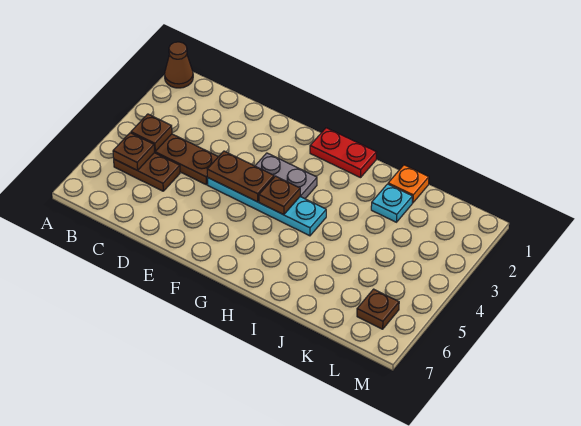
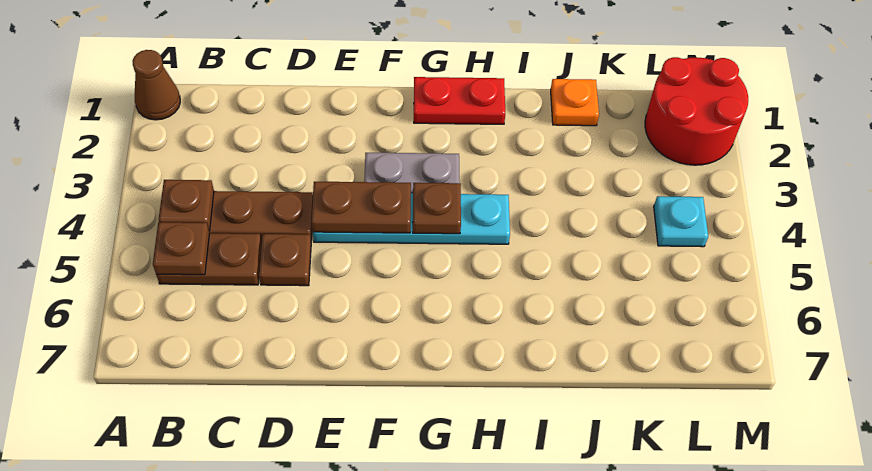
cyan plate J2 level 1 -> cyan plate L4 level 1
none -> red round brick L1:M2 level 1
brown plate L6 level 1 -> brown plate D5 level 1

